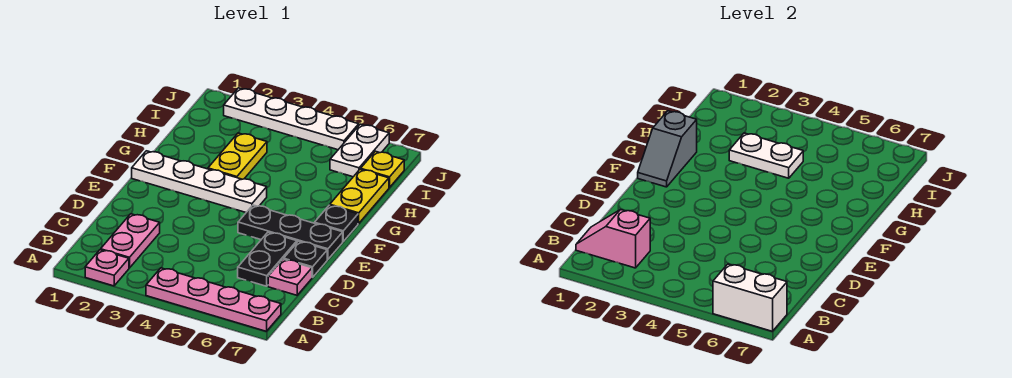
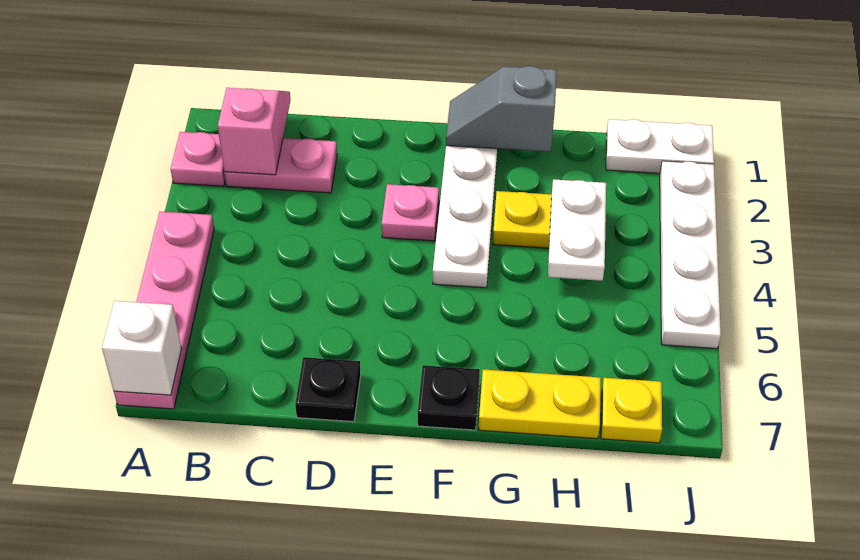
white brick A6:A7 level 2 -> white brick A7 level 2
black plate C6:D6 level 1 -> none
pink plate C7 level 1 -> pink plate E3 level 1
black plate E5:E7 level 1 -> none
white plate I6:J6 level 1 -> white plate I1:J1 level 1

